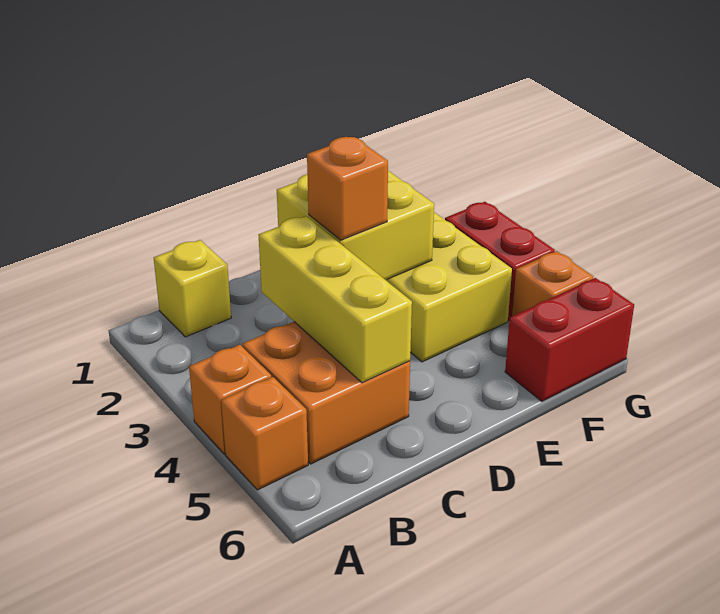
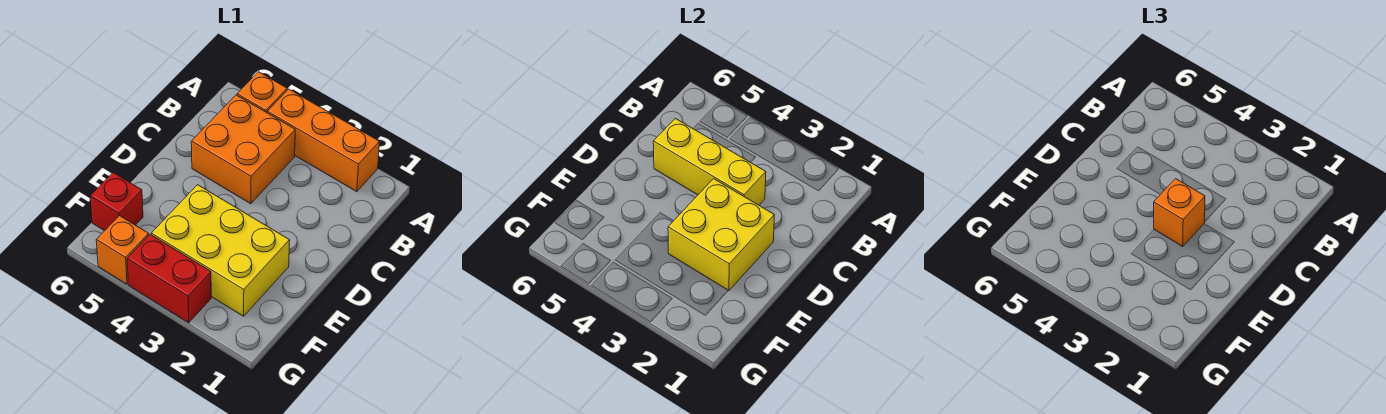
orange brick A4 level 1 -> orange brick A2:A4 level 1
yellow brick B1 level 1 -> none
red brick F6:G6 level 1 -> red brick F6 level 1

